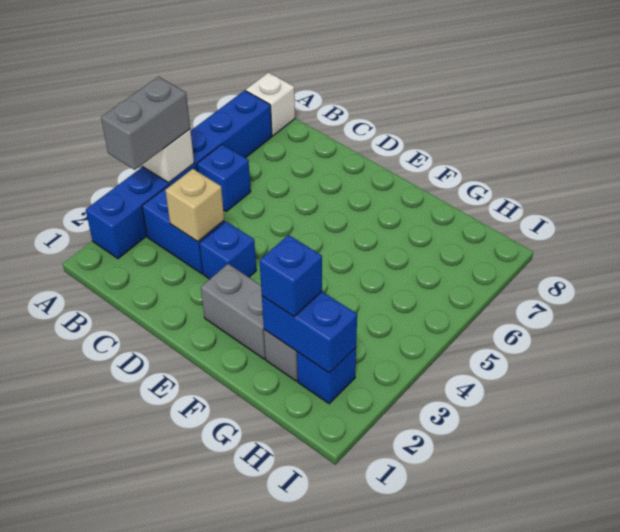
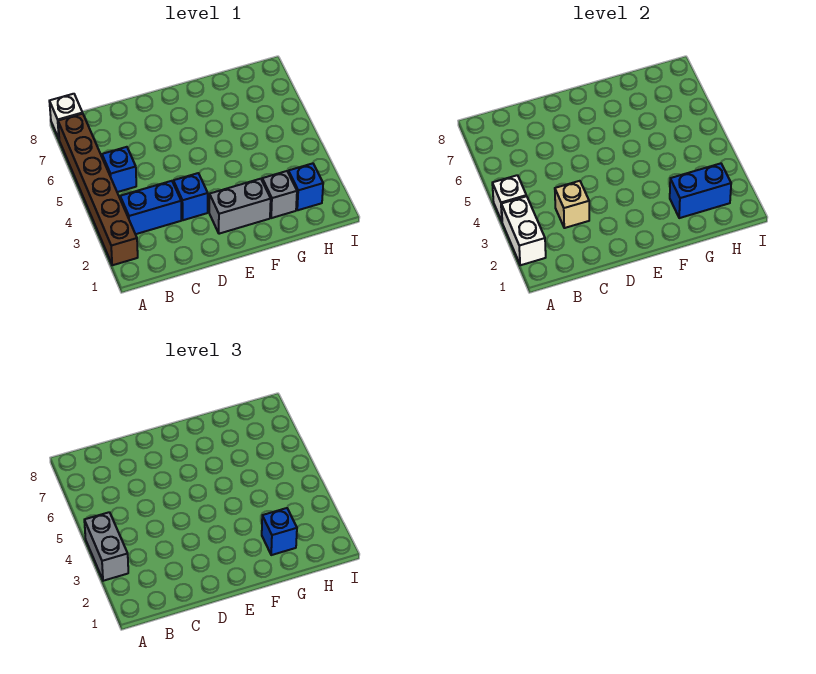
blue brick A2:A7 level 1 -> brown brick A2:A7 level 1
none -> white brick A2:A3 level 2

